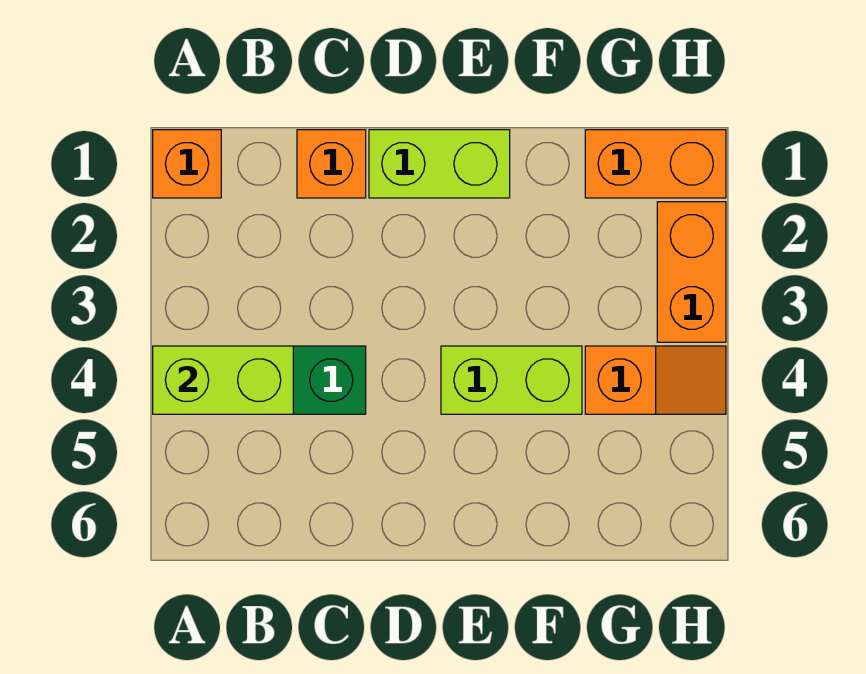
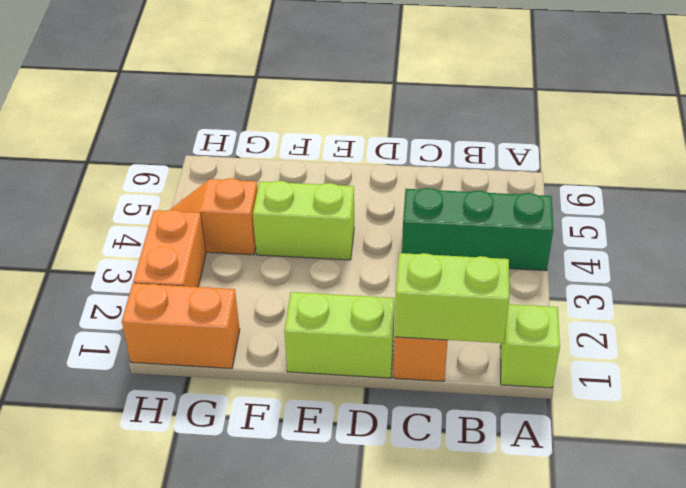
orange brick A1 level 1 -> lime brick A1 level 1
lime brick A4:B4 level 2 -> lime brick B1:C1 level 2

